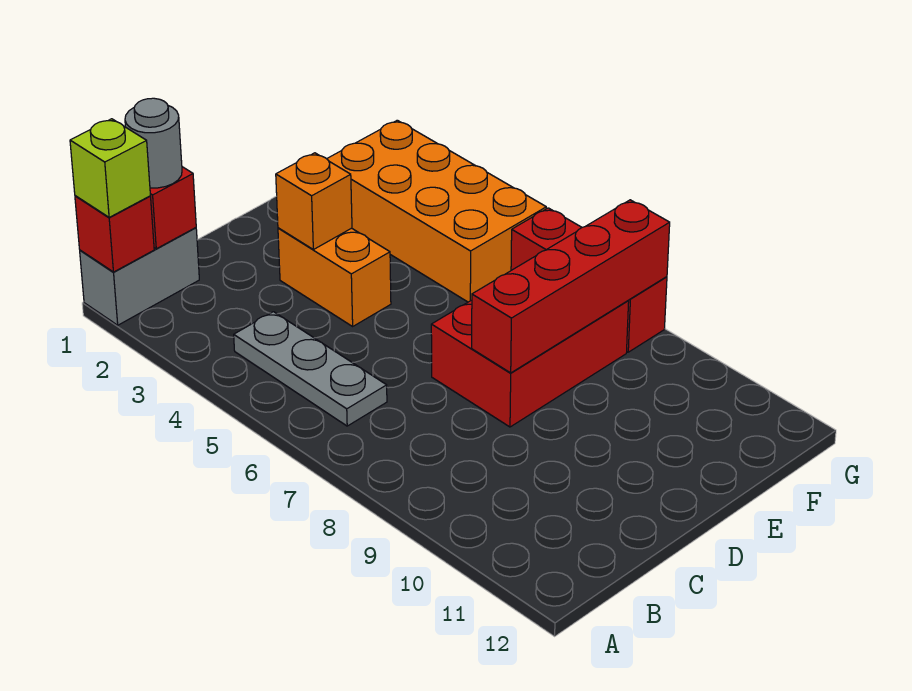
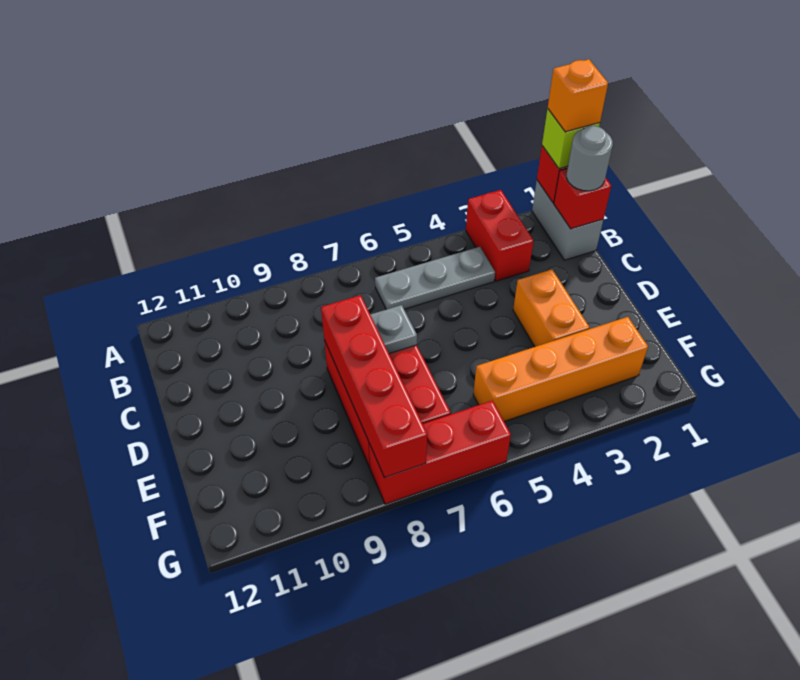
none -> red brick A3:B3 level 1
orange brick D3:D4 level 1 -> orange brick D3:E3 level 1
orange brick D3 level 2 -> orange brick A1 level 4
none -> grey plate D7 level 2
orange brick F2:G5 level 1 -> orange brick F2:F5 level 1

